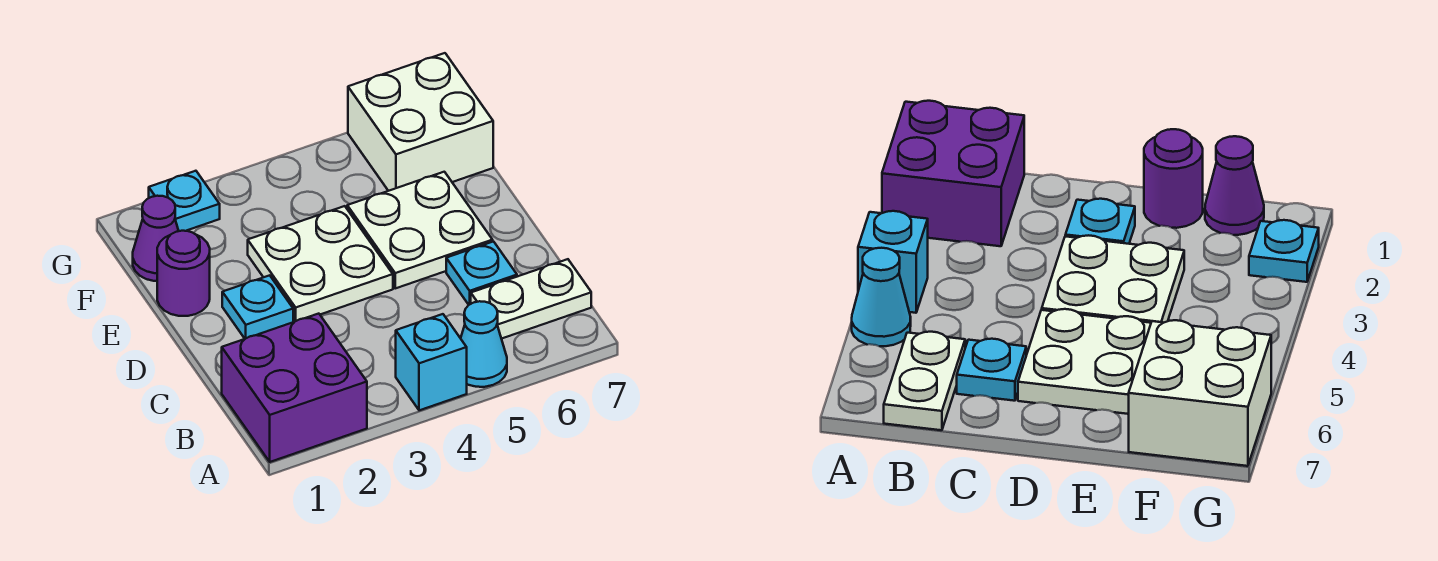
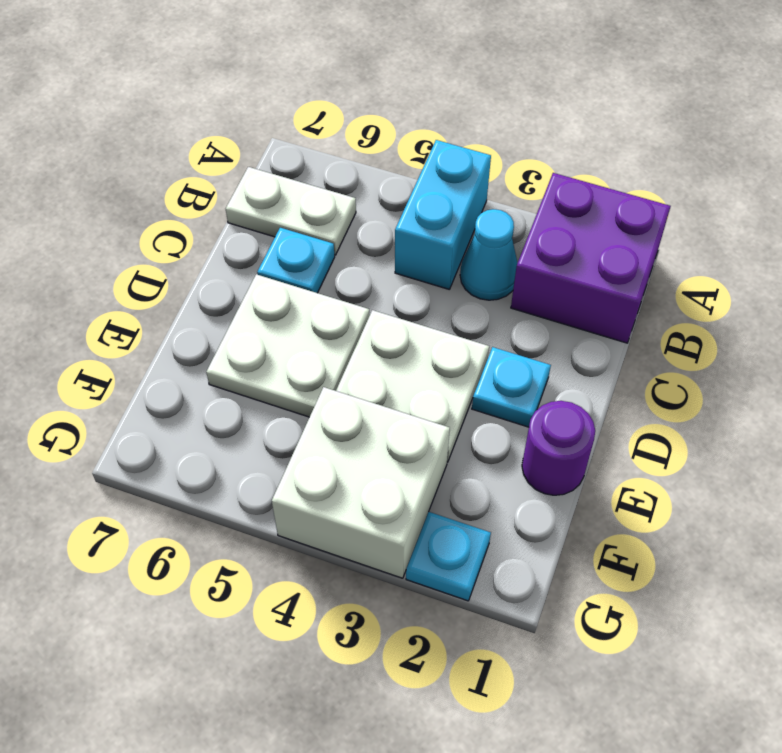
cyan brick A4 level 1 -> cyan brick A4:B4 level 1
cyan cone A5 level 1 -> cyan cone B3 level 1
purple cone F1 level 1 -> none
white brick F6:G7 level 1 -> white brick F3:G4 level 1

